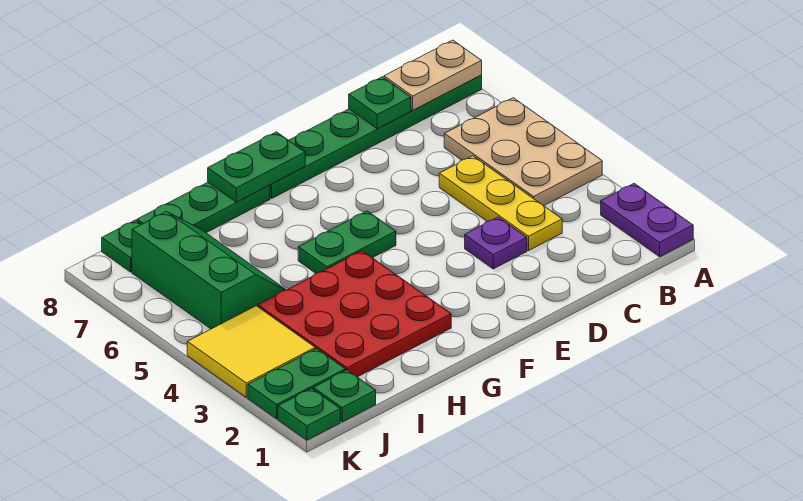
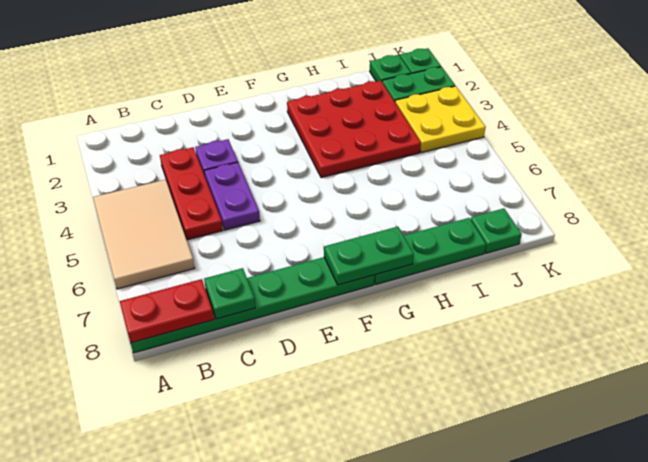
purple plate A1:A2 level 1 -> purple plate D4:D5 level 1
tan plate A4:B6 level 1 -> tan tile A4:B6 level 1
tan plate A8:B8 level 2 -> red plate A8:B8 level 2
yellow plate C3:C5 level 1 -> red plate C3:C5 level 1
green plate F5:G5 level 1 -> none
green slope I5:J7 level 1 top J -> none
yellow tile J3:K4 level 1 -> yellow plate J3:K4 level 1

